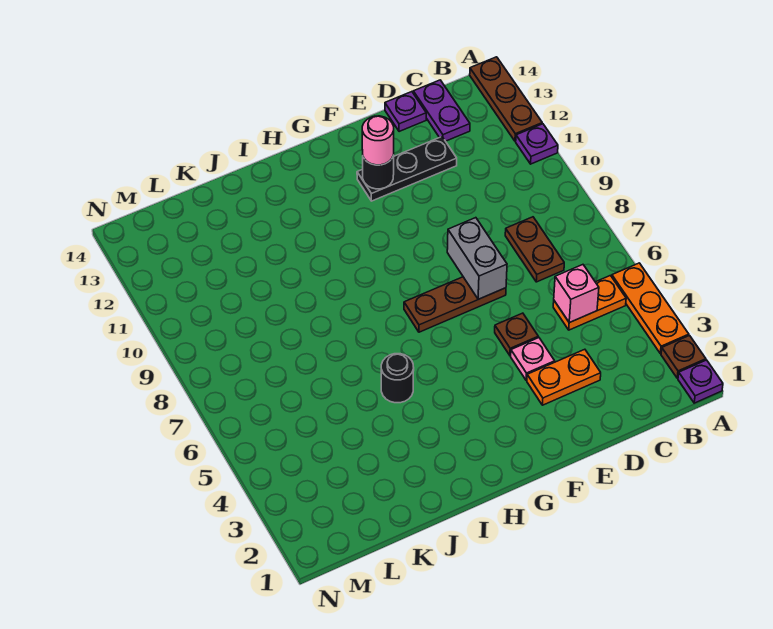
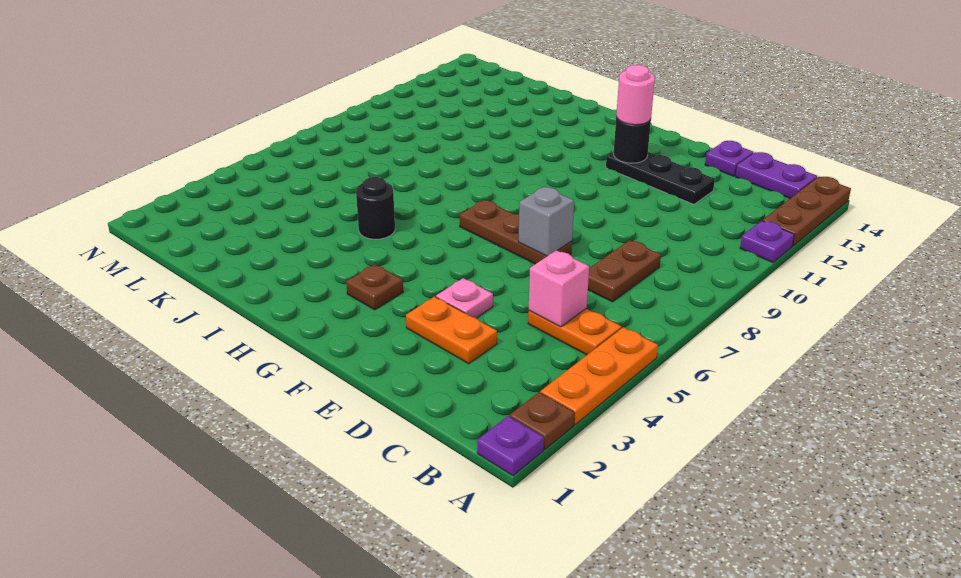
purple plate C13:C14 level 1 -> purple plate B14:C14 level 1
brown plate E5 level 1 -> brown plate G3 level 1
grey brick E7:E8 level 2 -> grey brick E7 level 2

